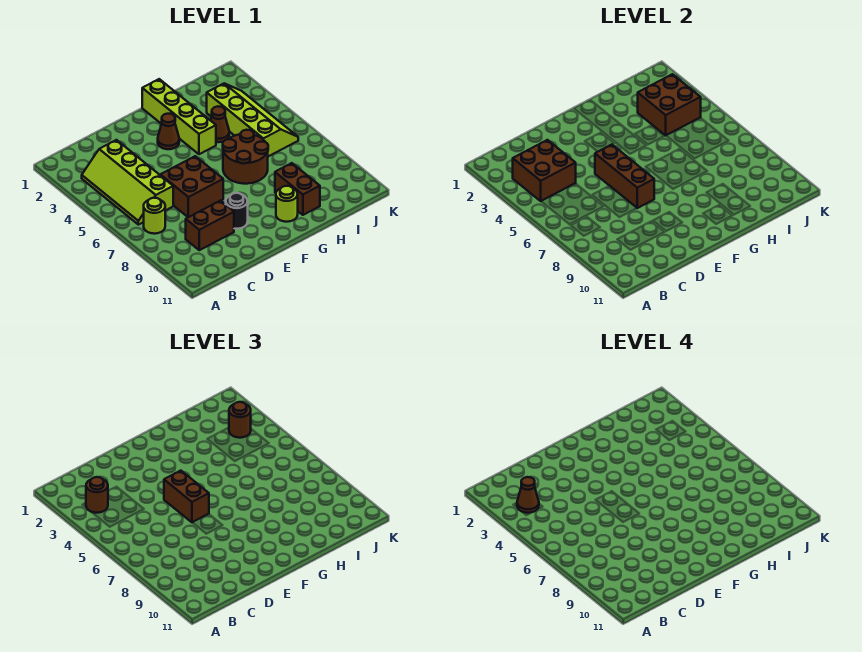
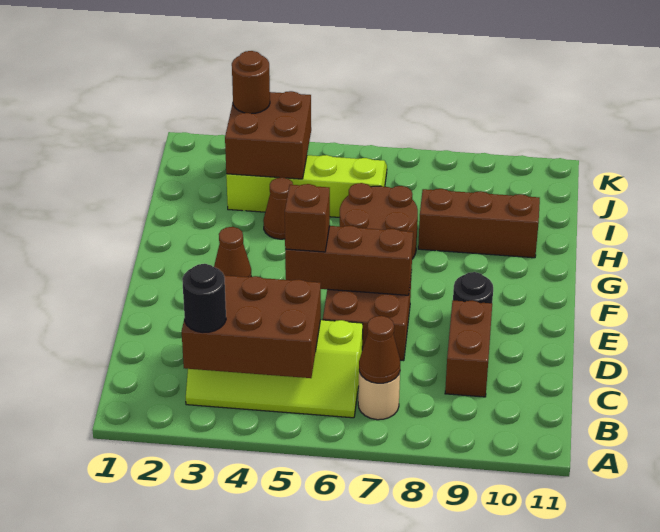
brown brick B3:C4 level 2 -> brown brick B3:C5 level 2
brown round brick B3 level 3 -> black round brick B3 level 3
brown cone B3 level 4 -> brown cone B7 level 2
lime round brick B7 level 1 -> tan round brick B7 level 1
brown brick E5:E6 level 3 -> brown brick E5 level 3
lime brick G1:G4 level 1 -> none
lime round brick G10 level 1 -> none
brown brick H9:H10 level 1 -> brown brick H8:H10 level 1

